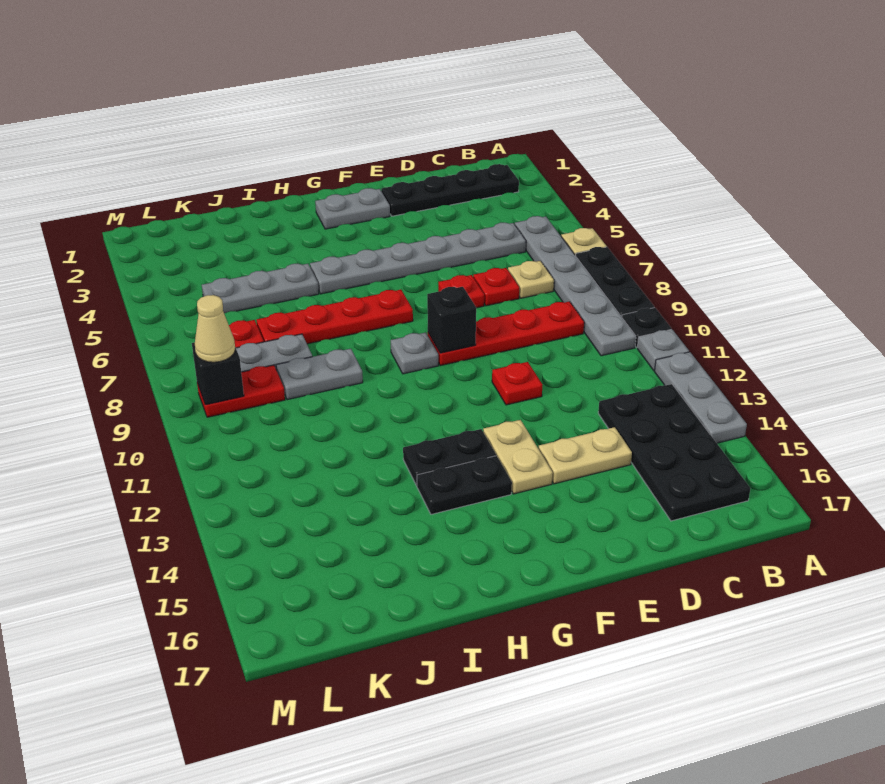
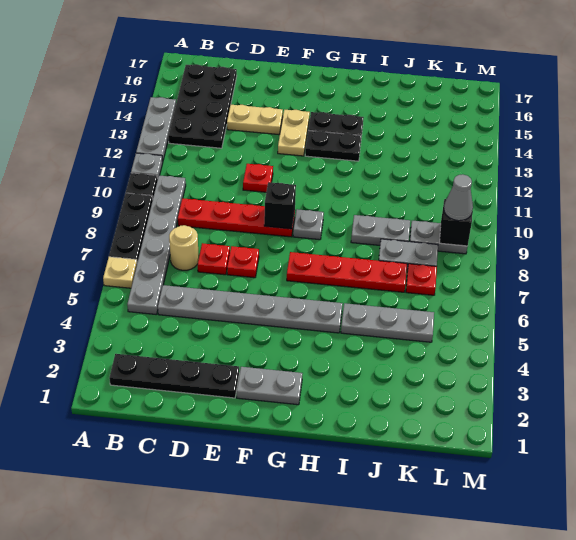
tan plate C7 level 1 -> tan round brick C7 level 1
red plate K9:L9 level 1 -> grey plate K9:L9 level 1
tan cone L9 level 3 -> grey cone L9 level 3

